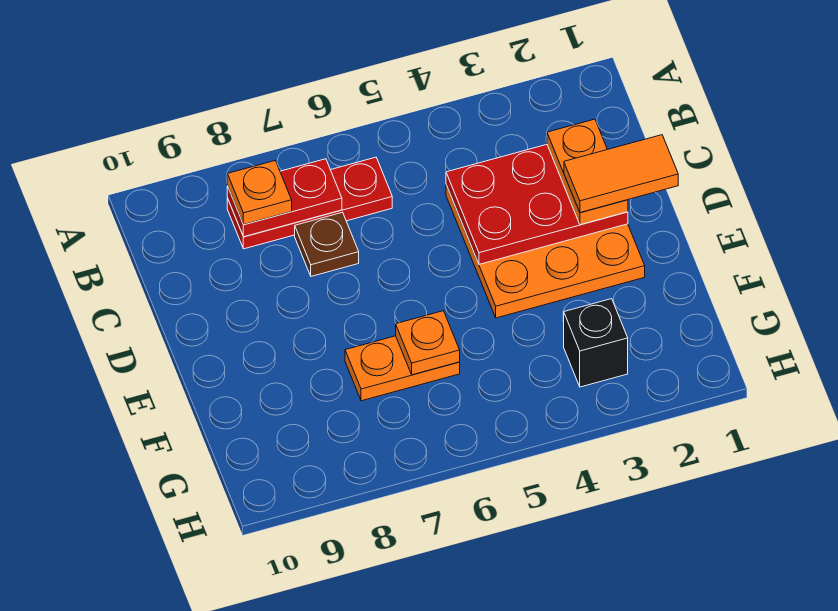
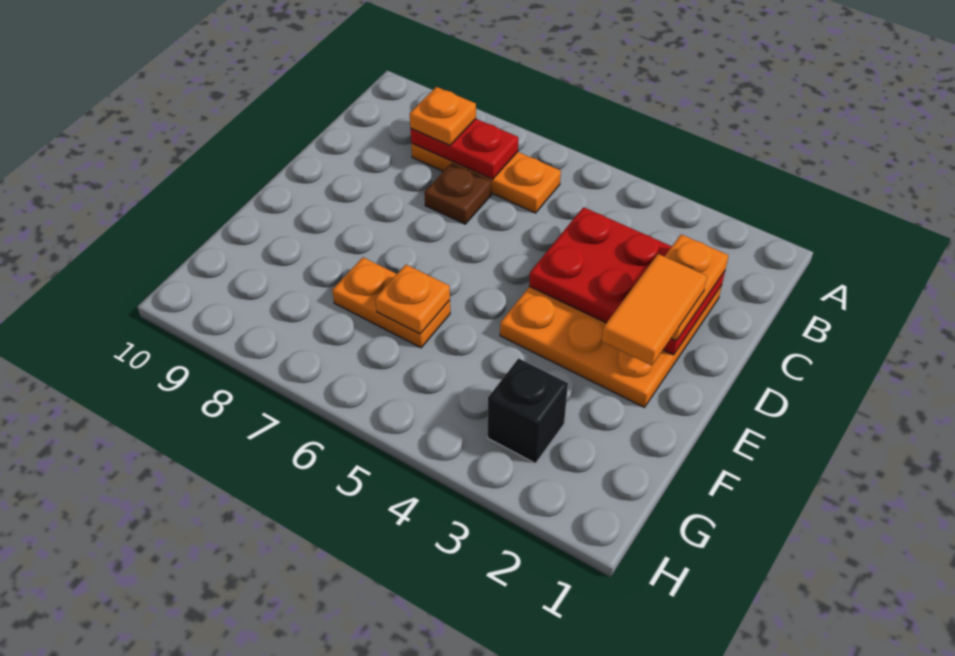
red plate B6:B8 level 1 -> orange plate B6:B8 level 1
orange tile D1:D2 level 4 -> orange tile D2:E2 level 4

